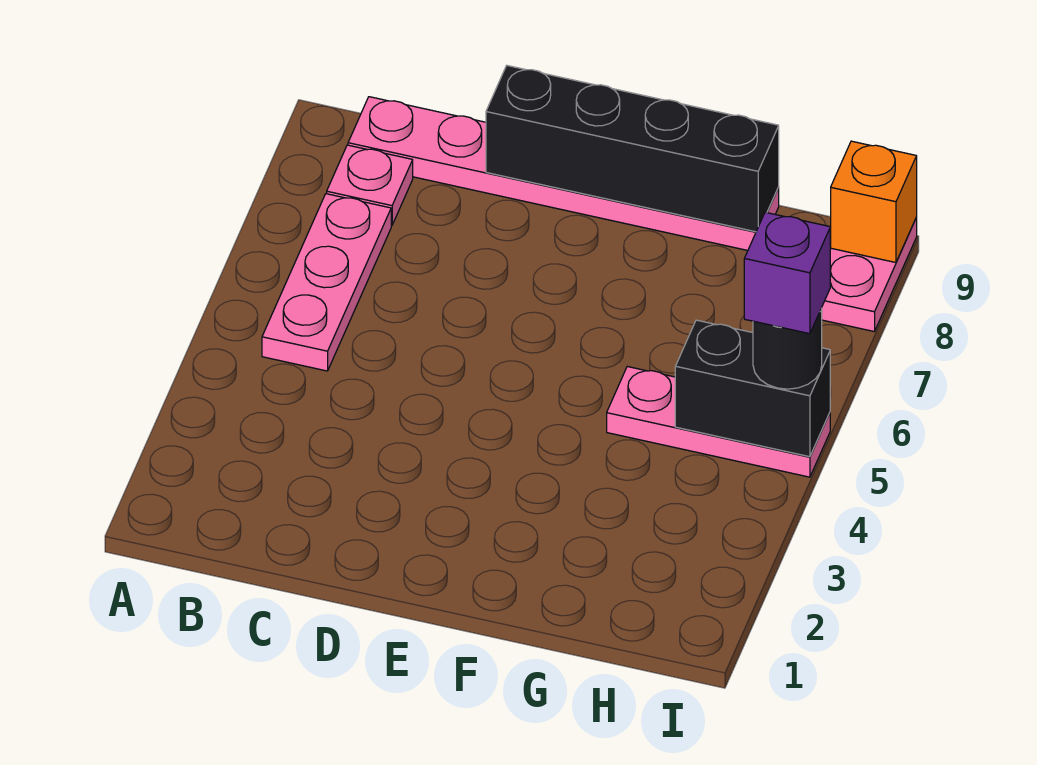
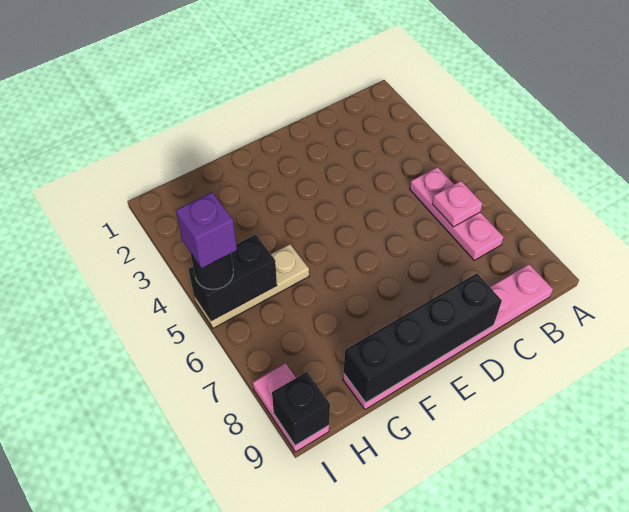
pink plate B8 level 1 -> pink plate B6 level 2
pink plate G5:I5 level 1 -> tan plate G5:I5 level 1
orange brick I9 level 2 -> black brick I9 level 2

